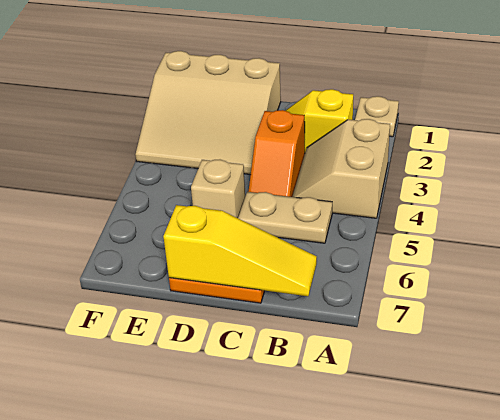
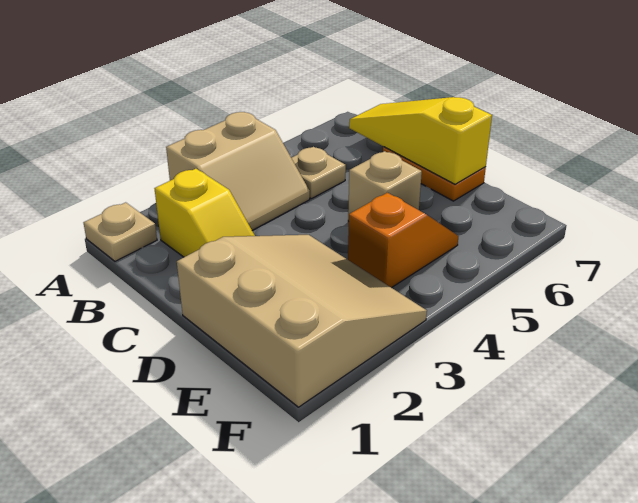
tan plate B5:C5 level 1 -> tan plate B5 level 1
orange slope C3:C4 level 1 top 3 -> orange slope E4:E5 level 1 top 4

